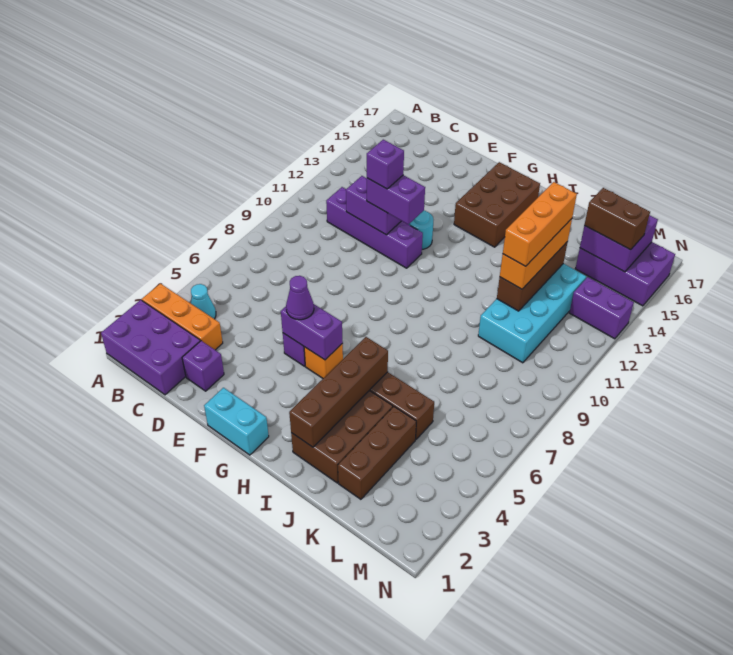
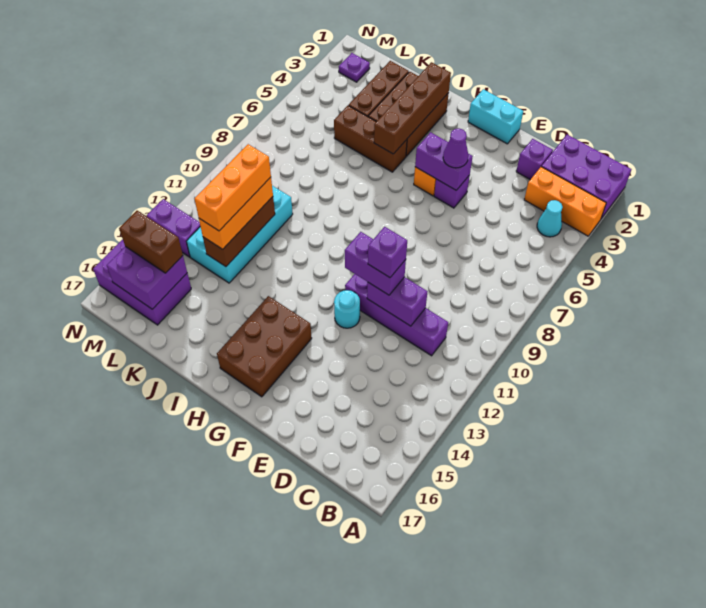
none -> purple plate M2 level 1

